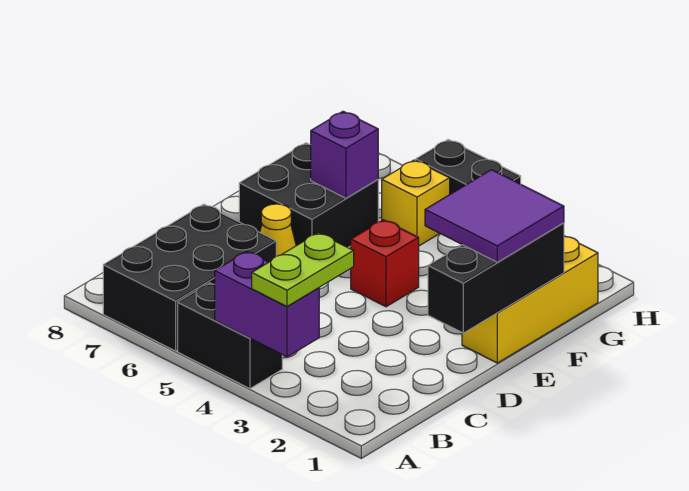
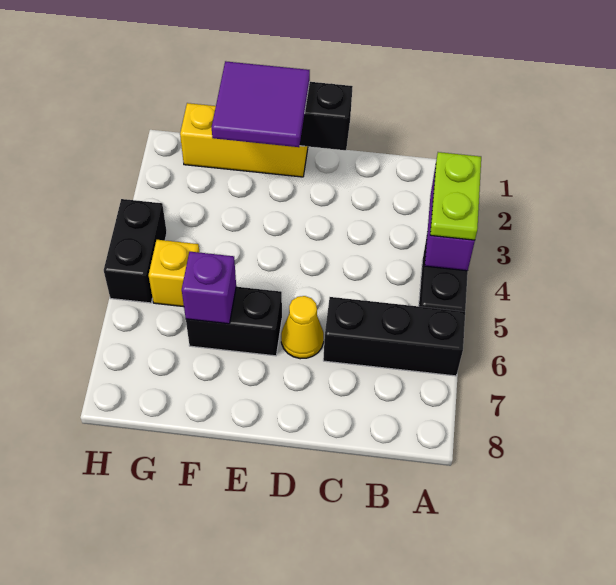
lime plate A3:B3 level 3 -> lime plate A3:A4 level 3
black brick A6:C7 level 1 -> black brick A6:C6 level 1
red brick E4 level 1 -> none
black brick E6:F7 level 1 -> black brick E6:F6 level 1

